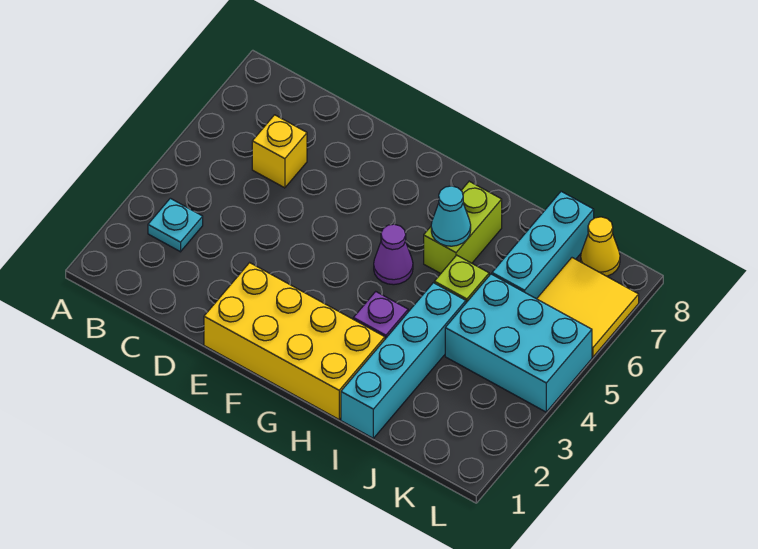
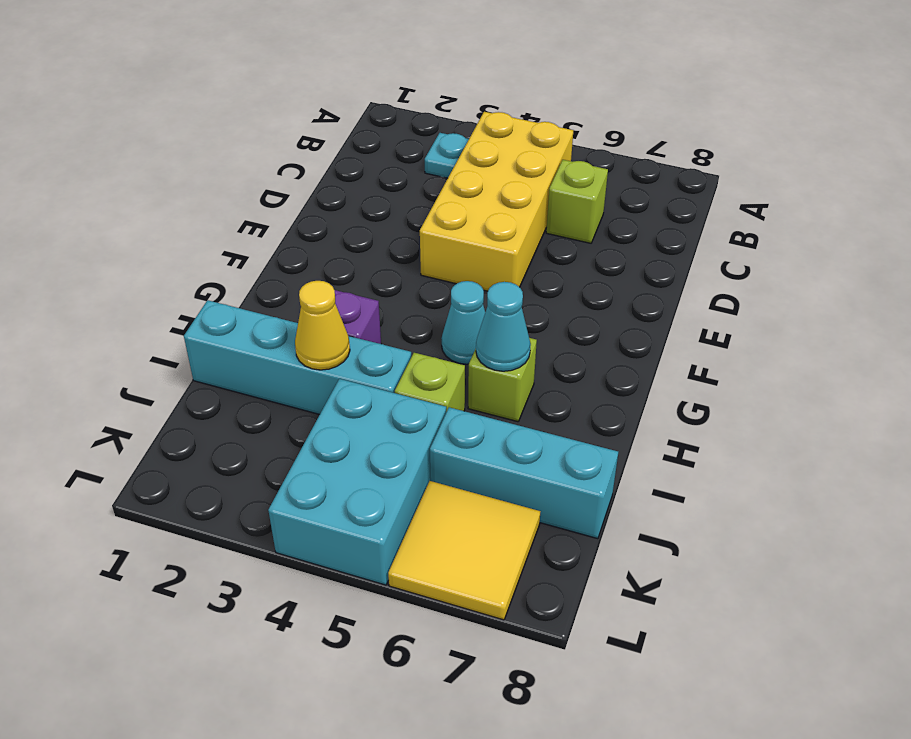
yellow brick C6 level 1 -> lime brick C6 level 1
yellow brick E1:H2 level 1 -> yellow brick B4:E5 level 1
purple cone G5 level 1 -> cyan cone G5 level 1
lime brick H6:H7 level 1 -> lime brick H6 level 1
yellow cone K8 level 1 -> yellow cone I3 level 2

